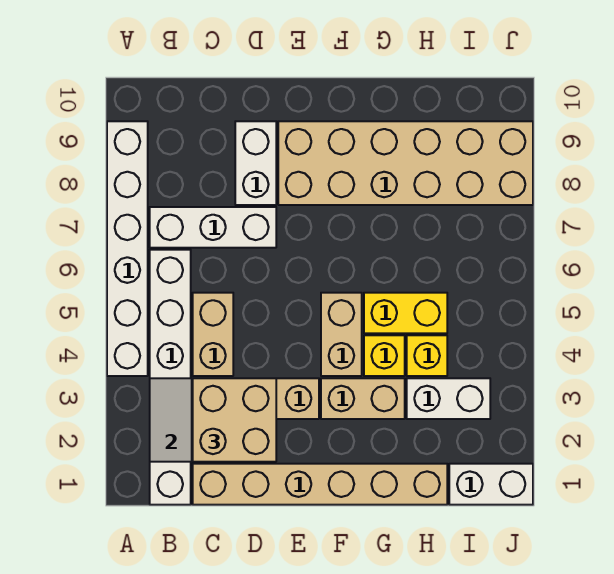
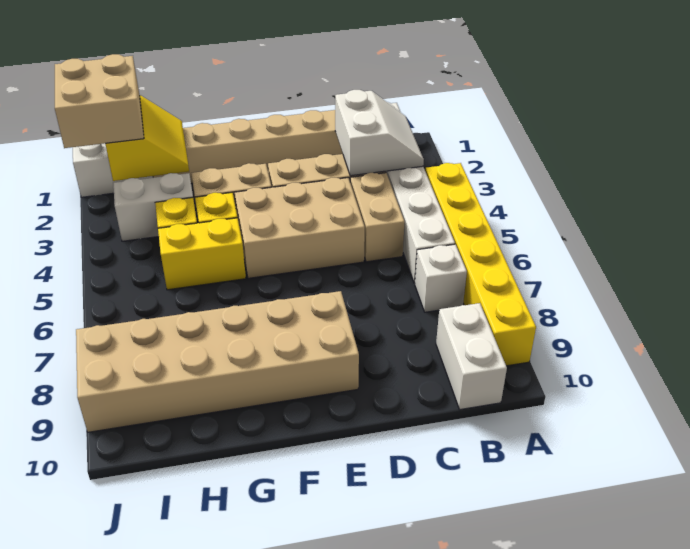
white brick A4:A9 level 1 -> yellow brick A4:A9 level 1
white brick B7:D7 level 1 -> white brick B7 level 1
tan brick C2:D3 level 3 -> tan brick I1:J2 level 3
white brick D8:D9 level 1 -> white brick B9:B10 level 1
tan brick F4:F5 level 1 -> tan brick D4:F5 level 1
none -> yellow slope H1:I2 level 2 top I

